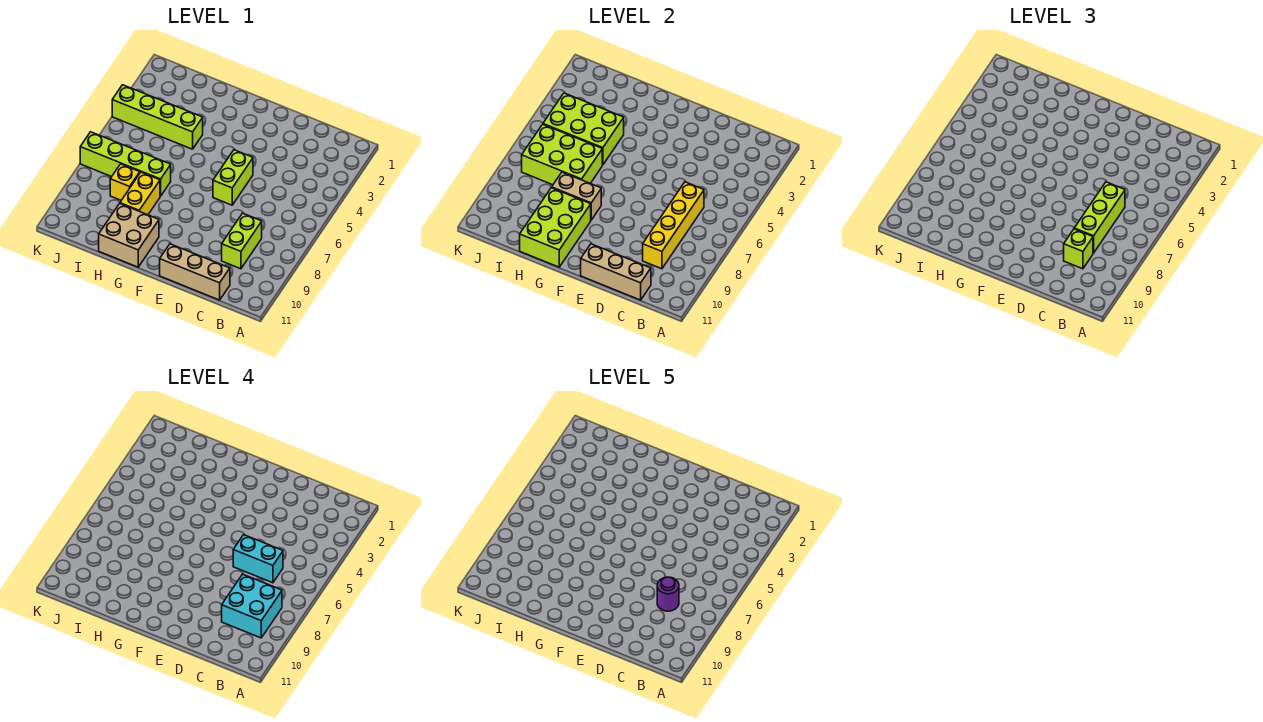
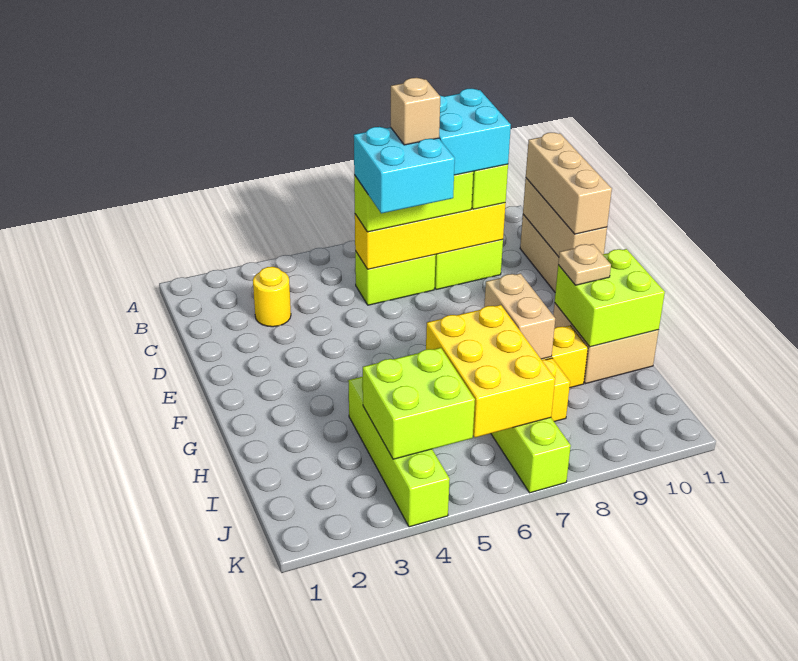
none -> yellow round brick C3 level 1
cyan brick C6:D6 level 4 -> cyan brick C6:D7 level 4
none -> tan brick C7 level 5
purple round brick C8 level 5 -> none
none -> tan brick C11:E11 level 3
lime brick E5:E6 level 1 -> lime brick C6:C7 level 1
lime brick G9:H11 level 2 -> lime brick G10:H11 level 2
none -> tan plate G10 level 3
lime brick H4:J5 level 2 -> lime brick I4:J5 level 2
lime brick H6:J7 level 2 -> yellow brick H6:J7 level 2

